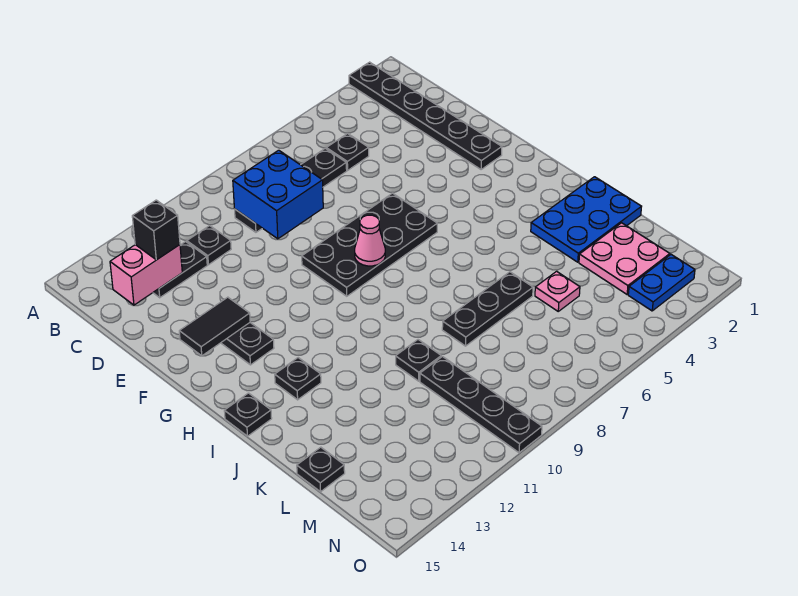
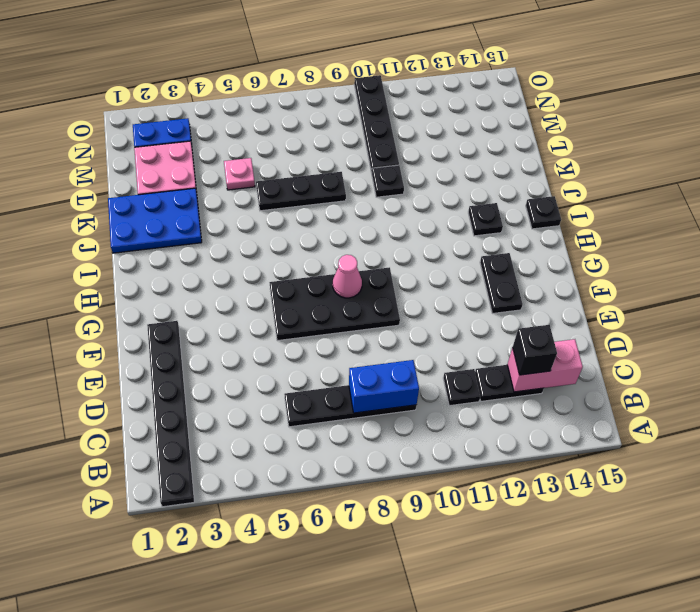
black plate C5 level 1 -> none
blue brick C8:D9 level 2 -> blue brick C8:C9 level 2
black tile F13:F14 level 2 -> none
black plate L15 level 1 -> none

